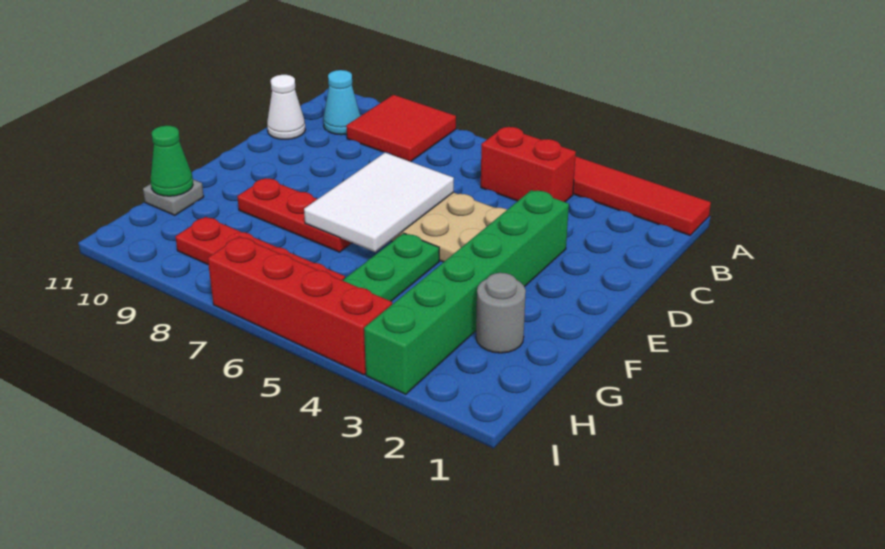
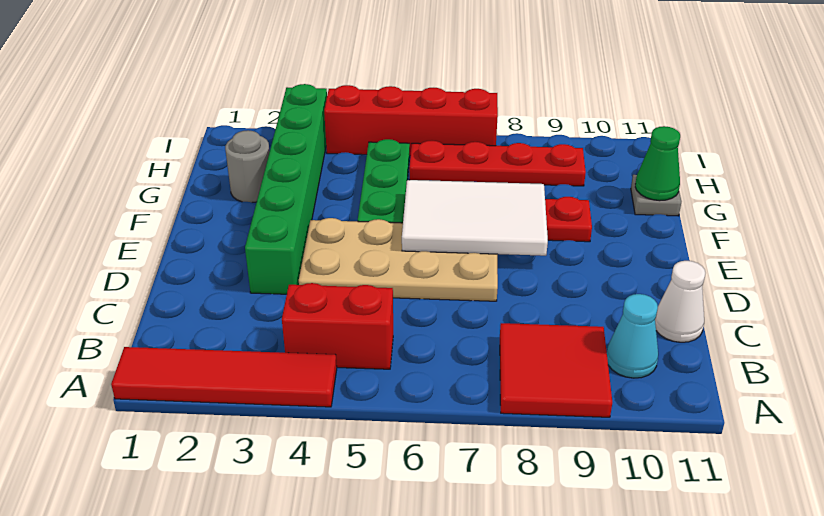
white tile D6:F7 level 2 -> white tile E6:F8 level 2

